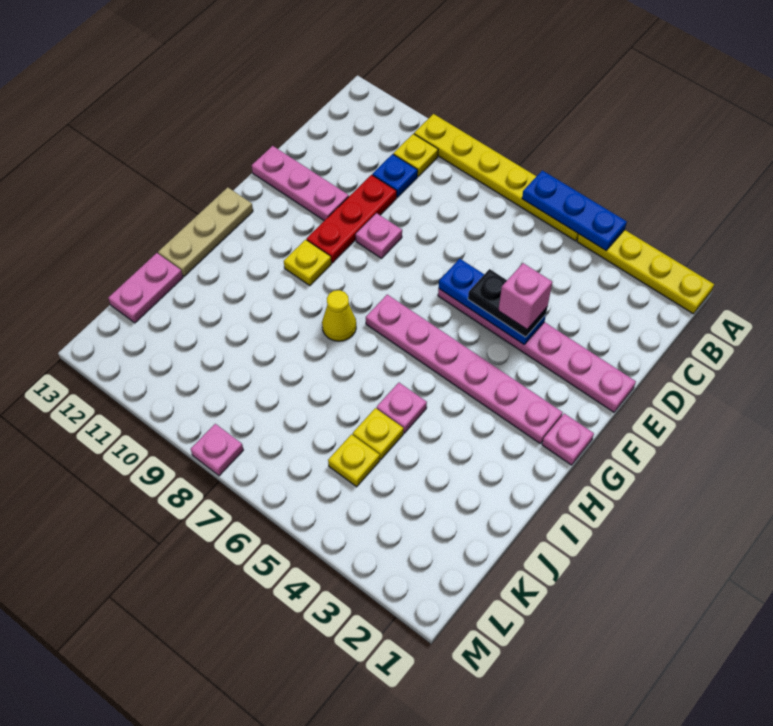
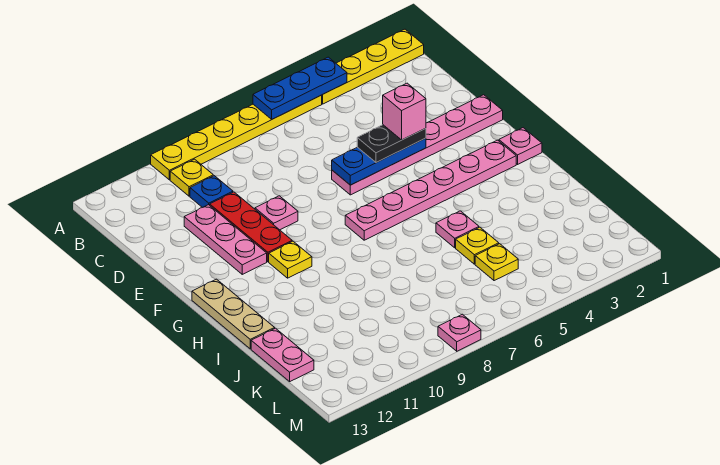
pink plate E11:E13 level 1 -> pink plate D11:F11 level 1
yellow cone H8 level 1 -> none

